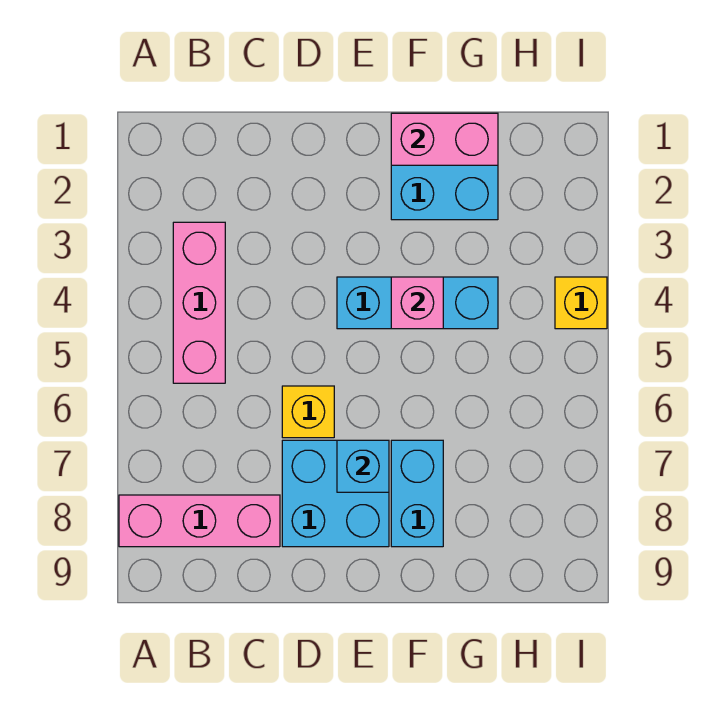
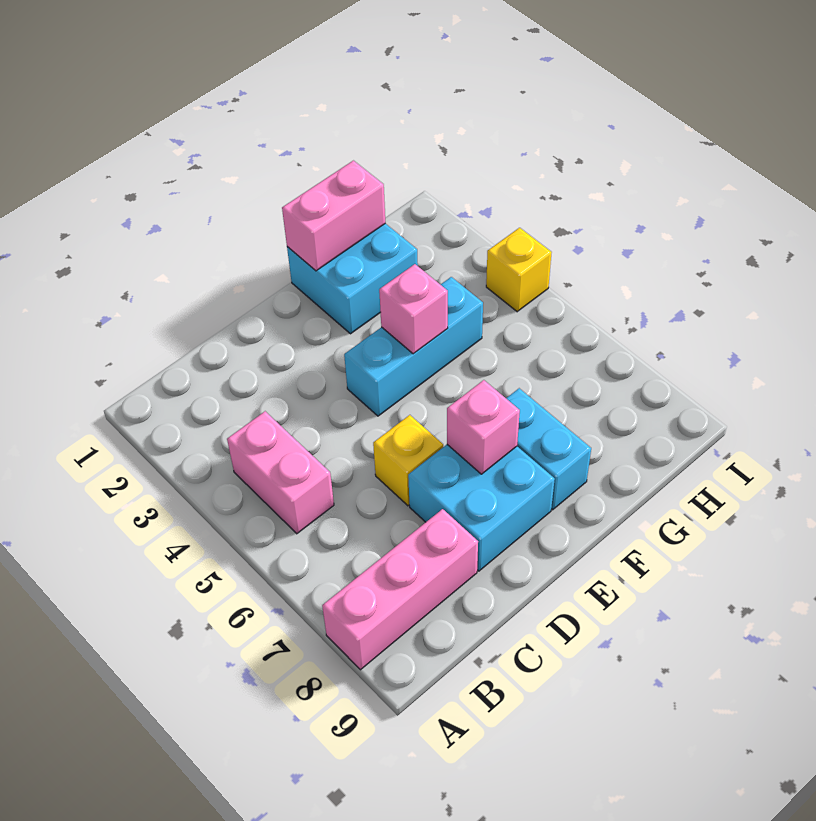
pink brick B3:B5 level 1 -> pink brick B4:B5 level 1
cyan brick E7 level 2 -> pink brick E7 level 2

